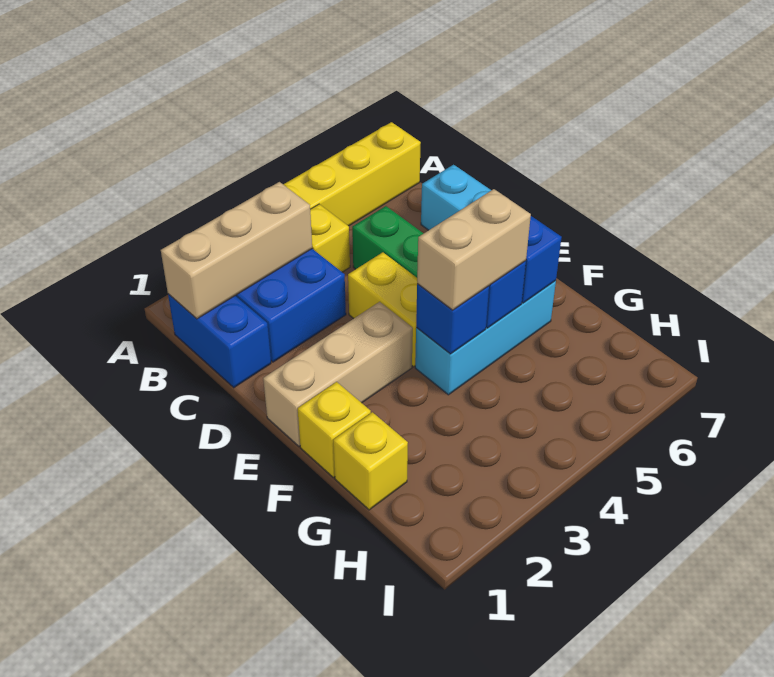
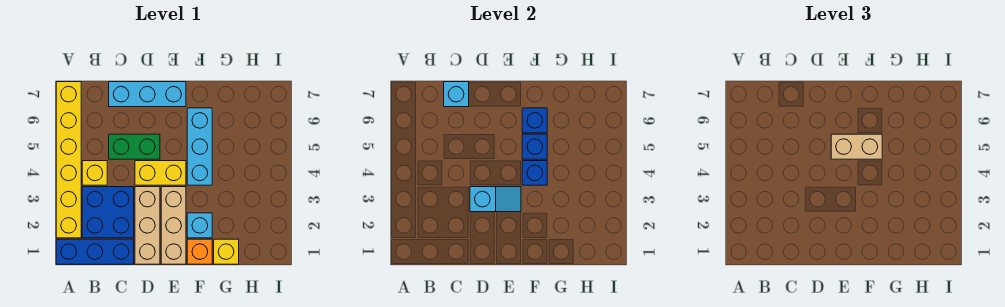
blue brick B1:C1 level 1 -> blue brick A1:C1 level 1
tan brick B1:B3 level 2 -> tan brick D1:D3 level 1
none -> cyan brick C7 level 2
none -> cyan slope D3:E3 level 2 top D
yellow brick F1 level 1 -> orange brick F1 level 1
none -> cyan brick F2 level 1
tan brick F4:F5 level 3 -> tan brick E5:F5 level 3

